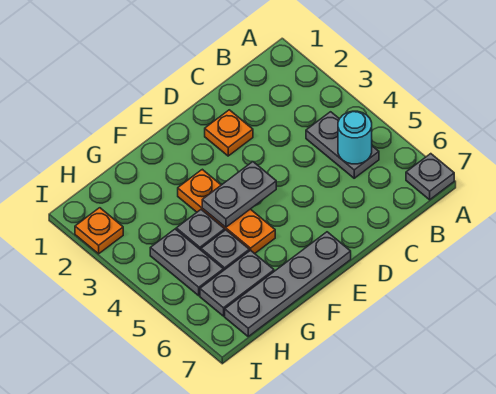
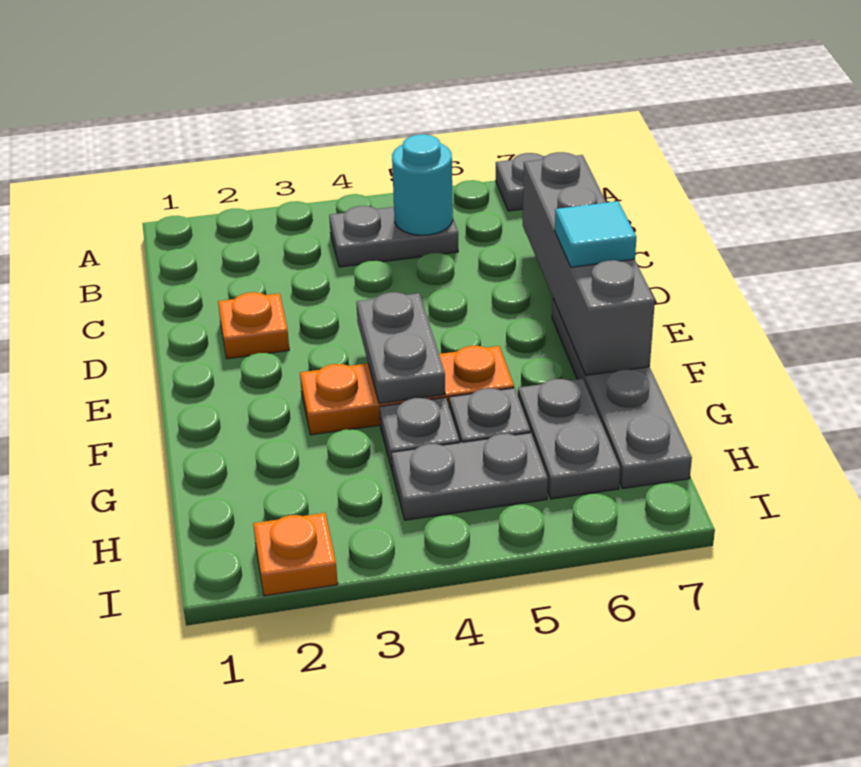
none -> grey brick C7:F7 level 2
none -> cyan tile E7 level 3

